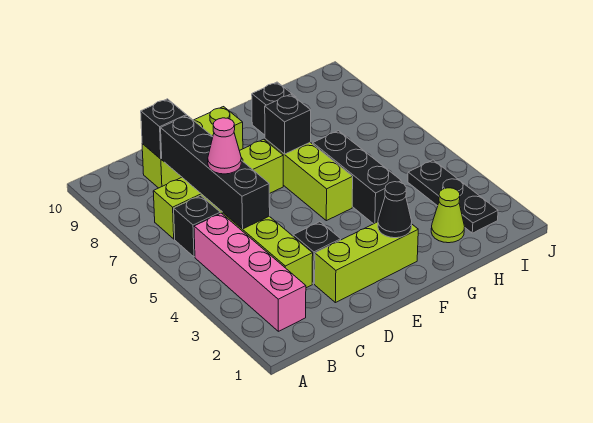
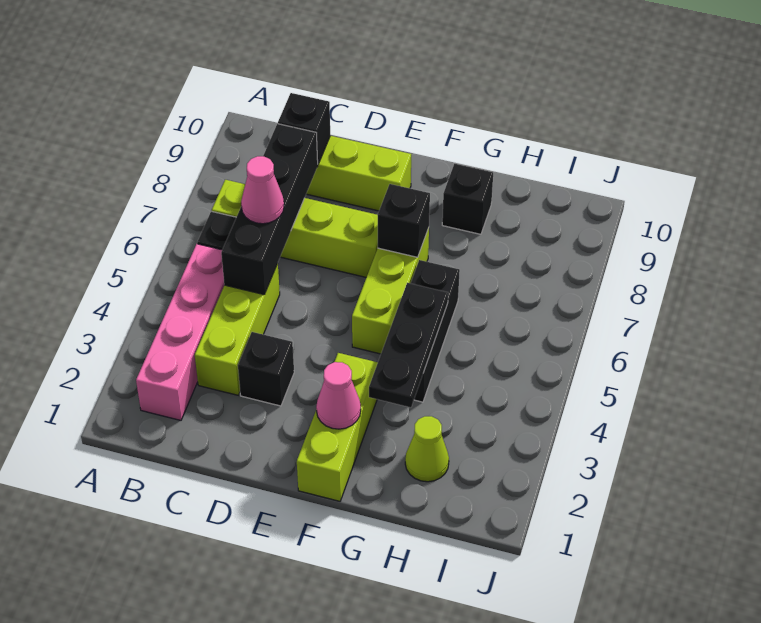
lime brick D2:F2 level 1 -> lime brick F1:F3 level 1
black cone F2 level 2 -> pink cone F2 level 2
black plate I2:I4 level 1 -> black plate G3:G5 level 2

